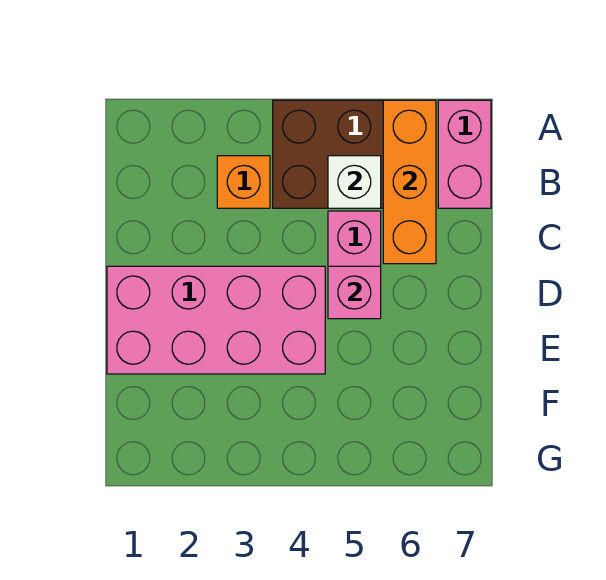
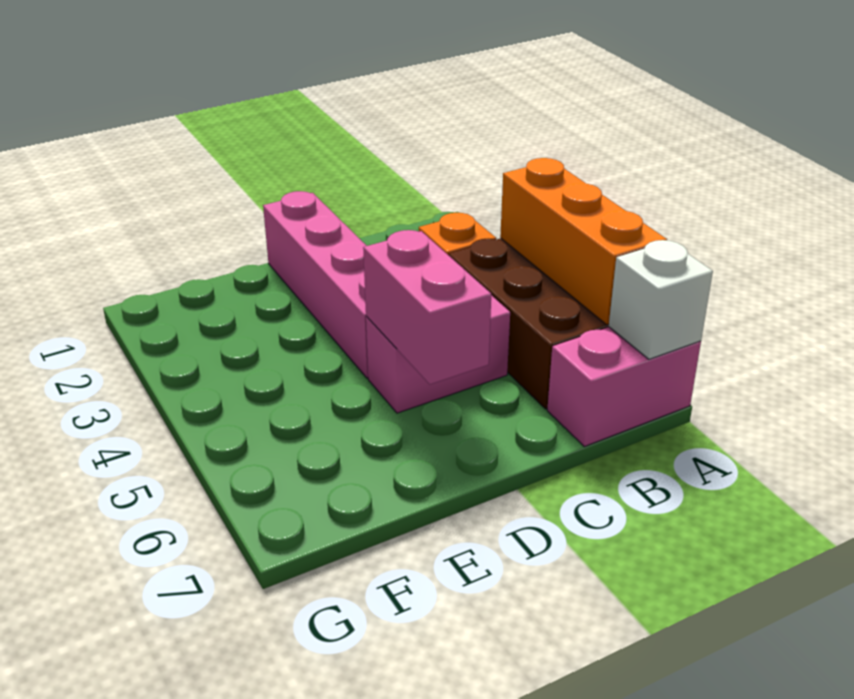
orange brick A6:C6 level 2 -> orange brick A4:A6 level 2
white brick B5 level 2 -> white brick A7 level 2
pink brick D1:E4 level 1 -> pink brick D1:D4 level 1
pink brick D5 level 2 -> pink brick D5:D6 level 2

